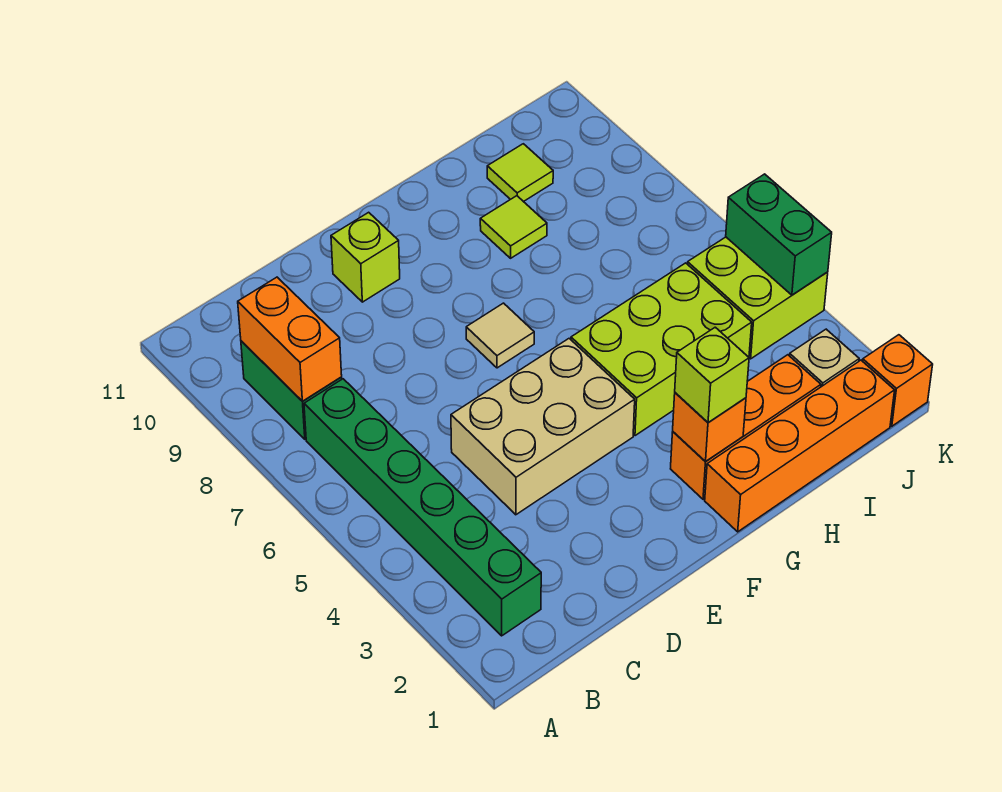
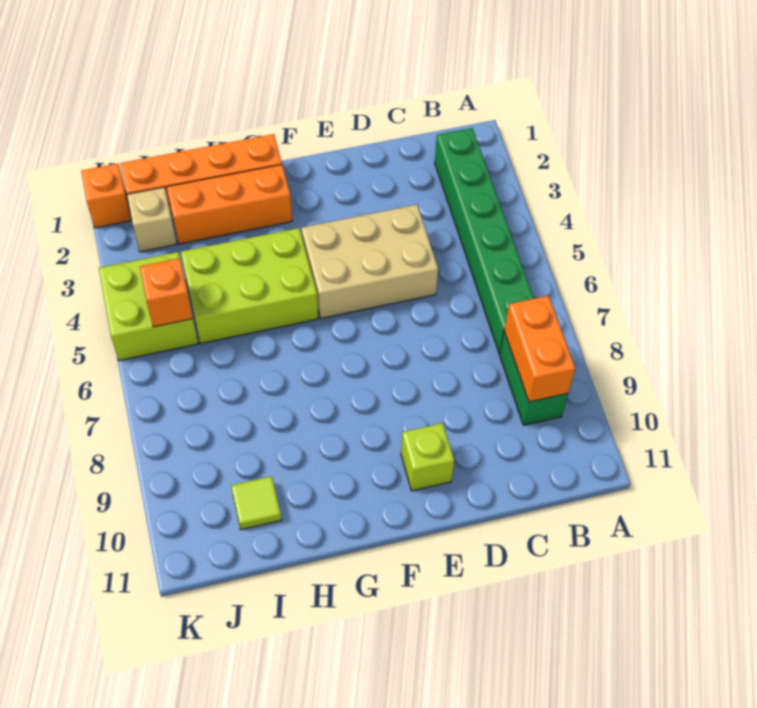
tan tile F7 level 1 -> none
orange brick G2 level 2 -> orange brick J5 level 2
lime brick G2 level 3 -> none
lime tile H9 level 1 -> none
green brick K4:K5 level 2 -> none

